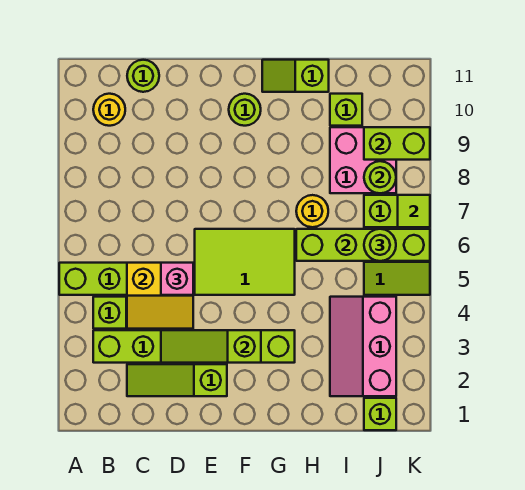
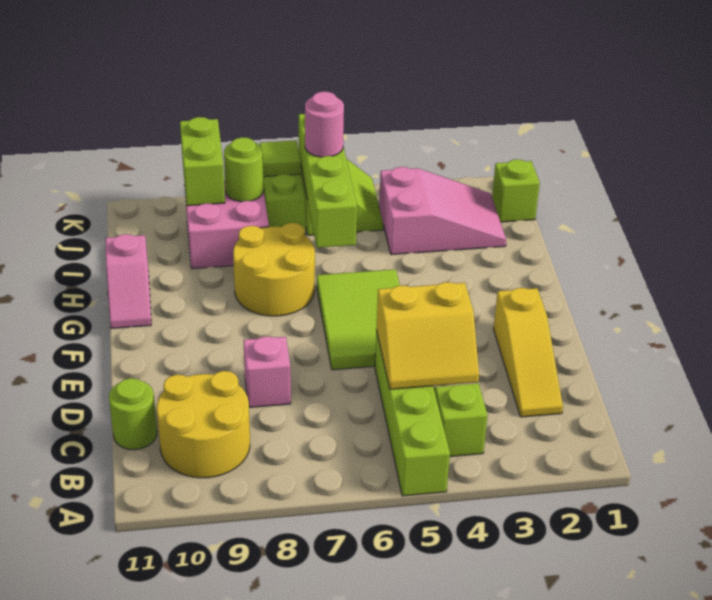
lime brick B3:G3 level 1 -> none
yellow round brick B10 level 1 -> yellow round brick B9:C10 level 1
lime slope C2:E2 level 1 top E -> yellow slope C2:E2 level 1 top E
yellow slope C4:D5 level 2 top 5 -> yellow slope C4:D5 level 2 top D
lime slope D3:F3 level 2 top F -> none
pink brick D5 level 3 -> pink brick D8 level 1
lime round brick F10 level 1 -> none
lime slope G11:H11 level 1 top H -> pink slope G11:H11 level 1 top H
yellow round brick H7 level 1 -> yellow round brick G7:H8 level 1
pink slope I2:J4 level 1 top J -> pink slope I2:J4 level 1 top 4
lime brick I10 level 1 -> none
lime round brick J6 level 3 -> pink round brick J6 level 3

